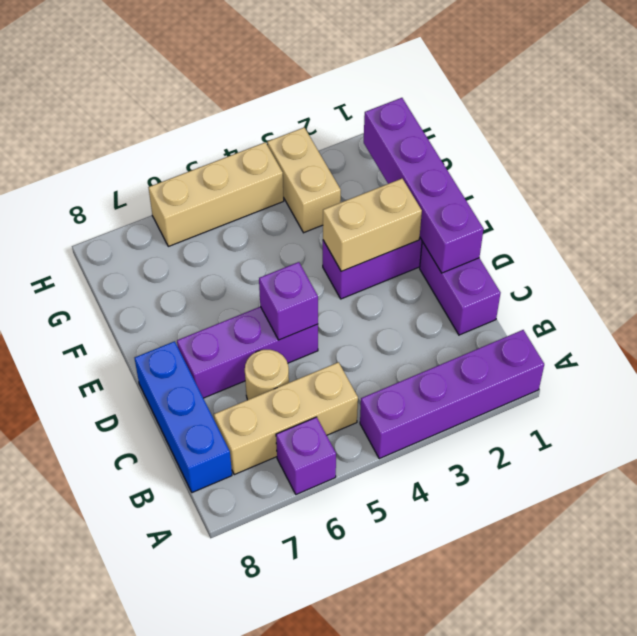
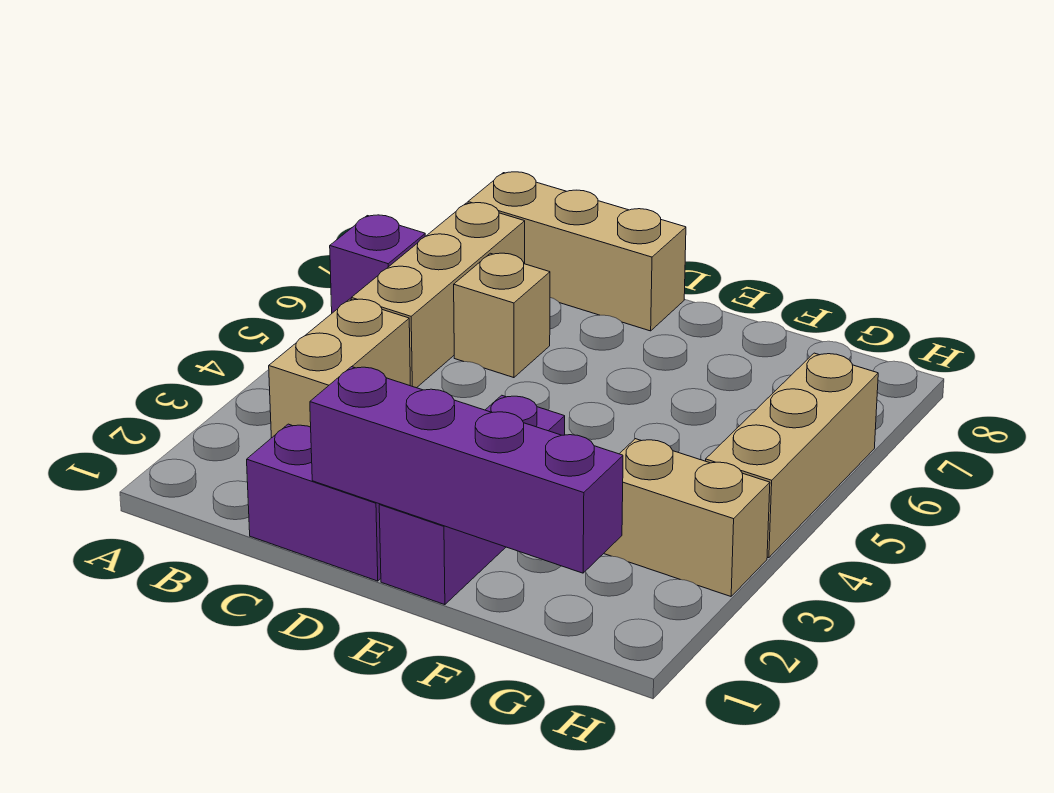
purple brick A1:A4 level 1 -> none
blue brick B8:D8 level 1 -> tan brick B8:D8 level 1
tan round brick C6 level 1 -> tan brick C6 level 1
purple brick D5:D7 level 1 -> none
purple brick D5 level 2 -> none
tan brick E2:E3 level 2 -> tan brick B3:B4 level 1

